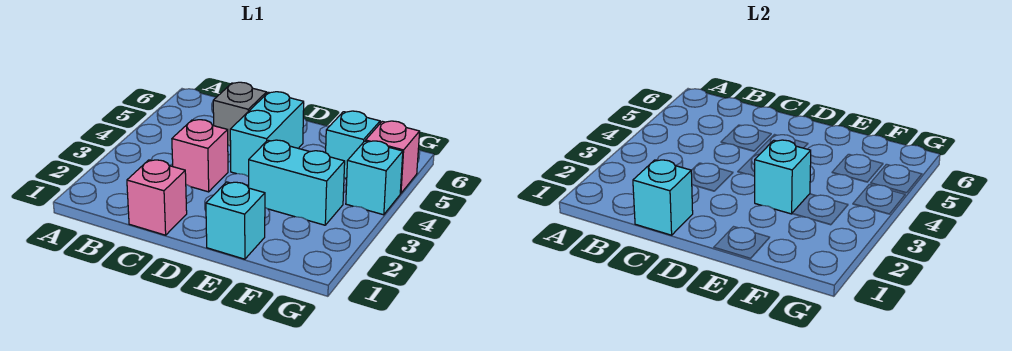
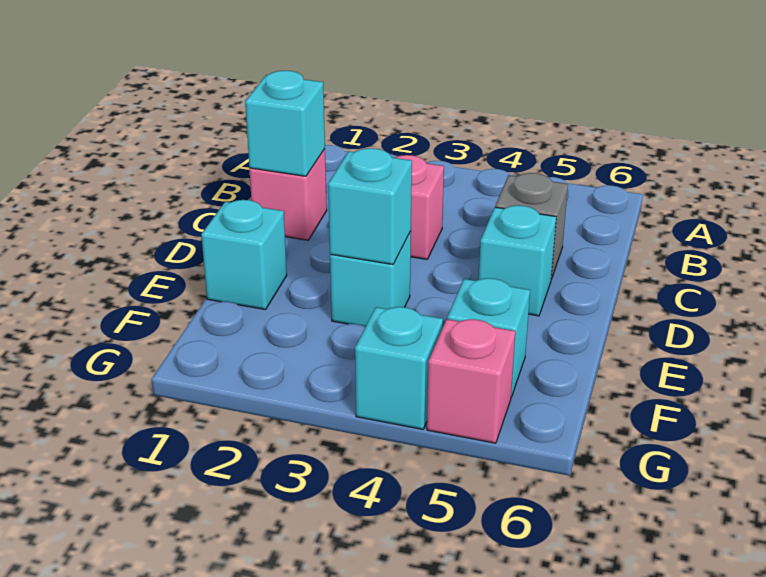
cyan brick D4:D5 level 1 -> cyan brick D5 level 1
cyan brick E3:F3 level 1 -> cyan brick E3 level 1

